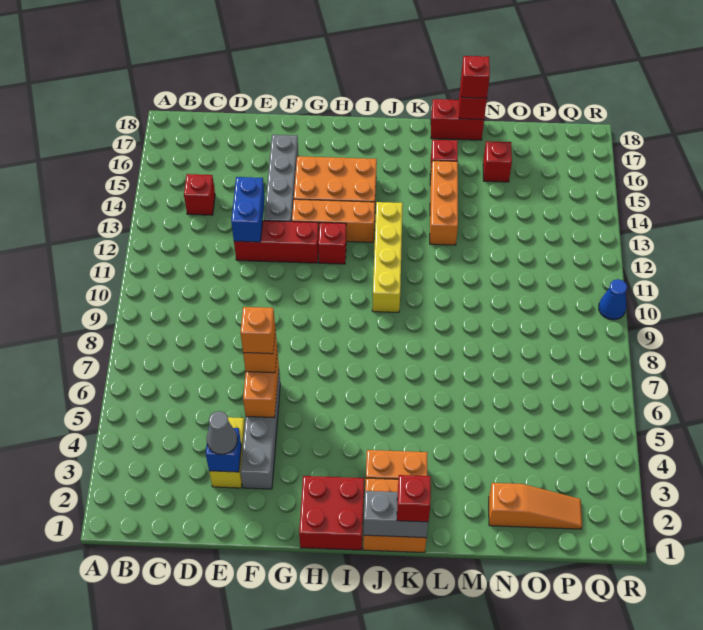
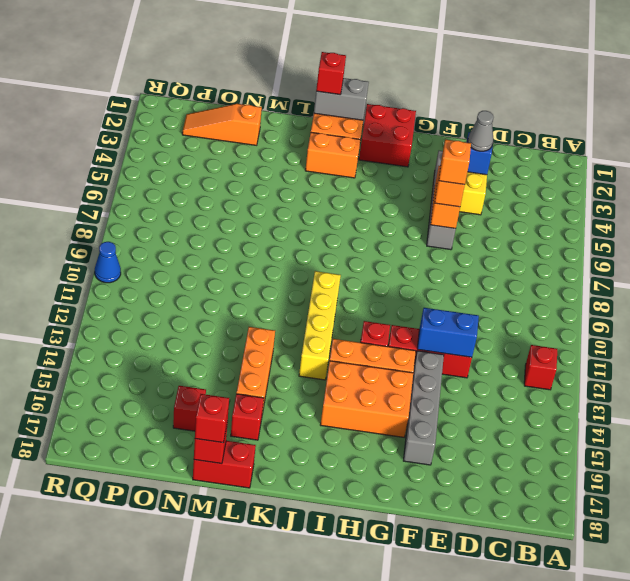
red brick C14 level 1 -> red brick B12 level 1
blue brick E12:E13 level 2 -> blue brick E12:F12 level 2

